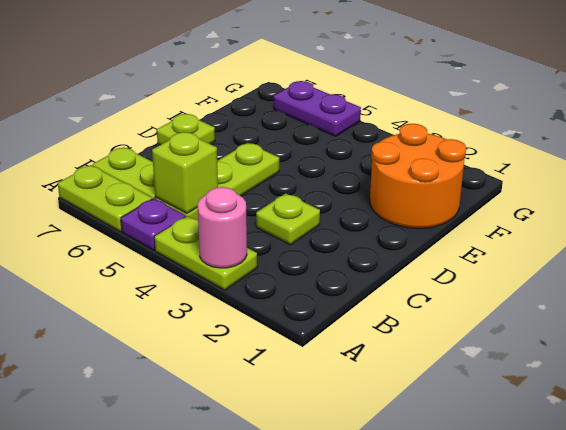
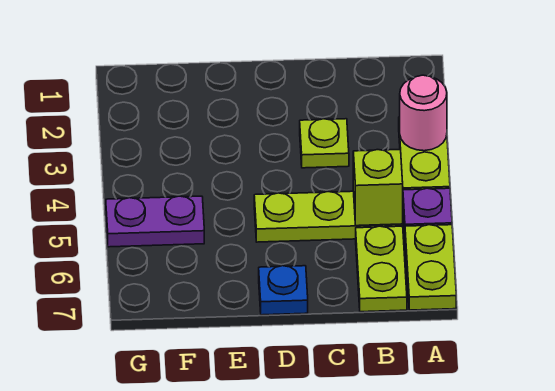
lime plate D7 level 1 -> blue plate D7 level 1
orange round brick E1:F2 level 1 -> none
purple plate G5:G6 level 1 -> purple plate F5:G5 level 1

